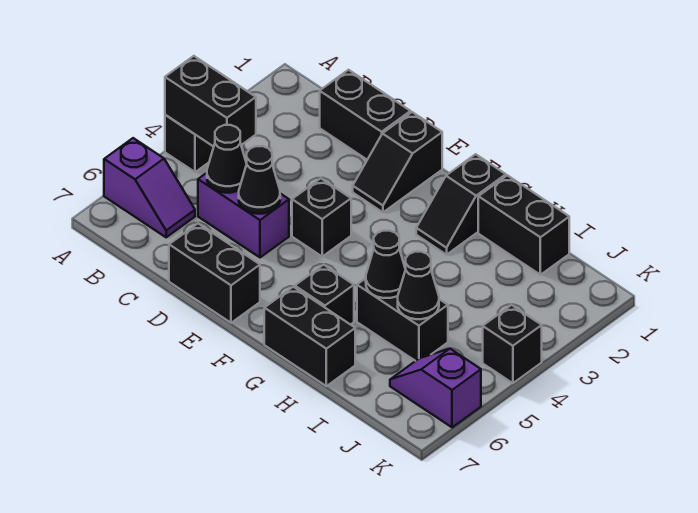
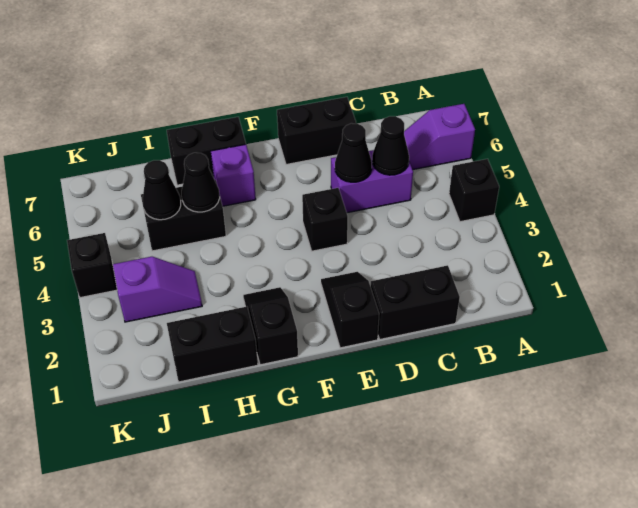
black brick A4:B4 level 2 -> none
black brick G6 level 1 -> purple brick G6 level 1
purple slope J6:K6 level 1 top K -> purple slope I3:J3 level 1 top J

